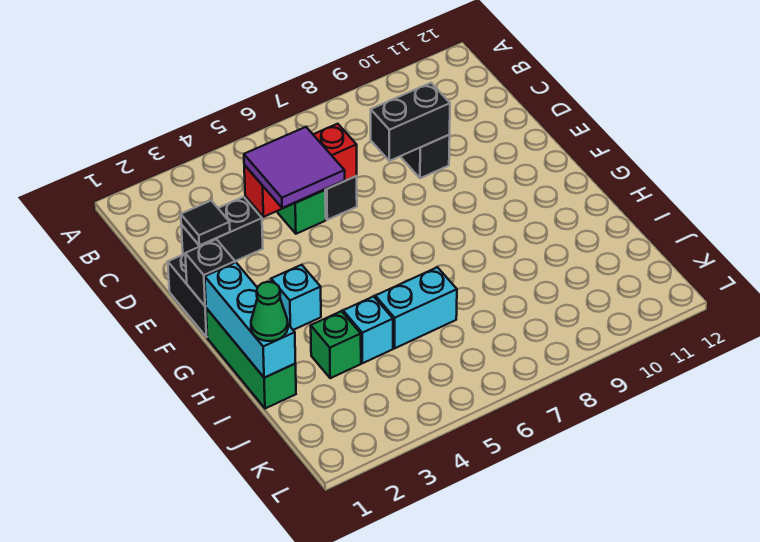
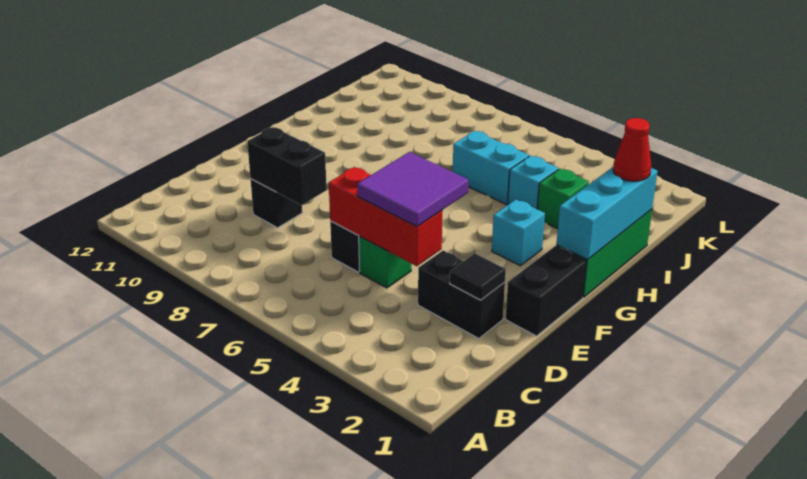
black brick F1 level 2 -> none
green cone I1 level 3 -> red cone I1 level 3

